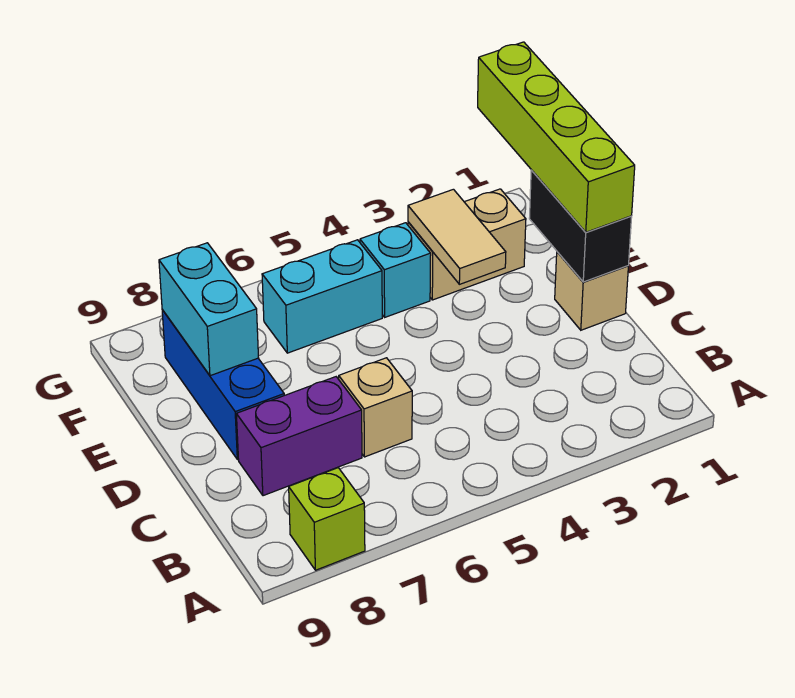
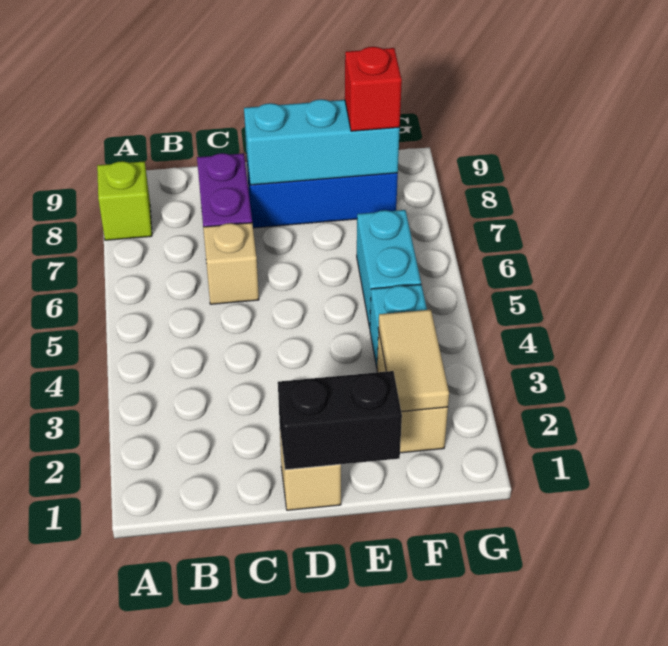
lime brick D1:G1 level 3 -> none
tan tile E3:F3 level 2 -> tan tile F2:F3 level 2
cyan brick E8:F8 level 2 -> cyan brick D8:F8 level 2
none -> red brick F8 level 3

